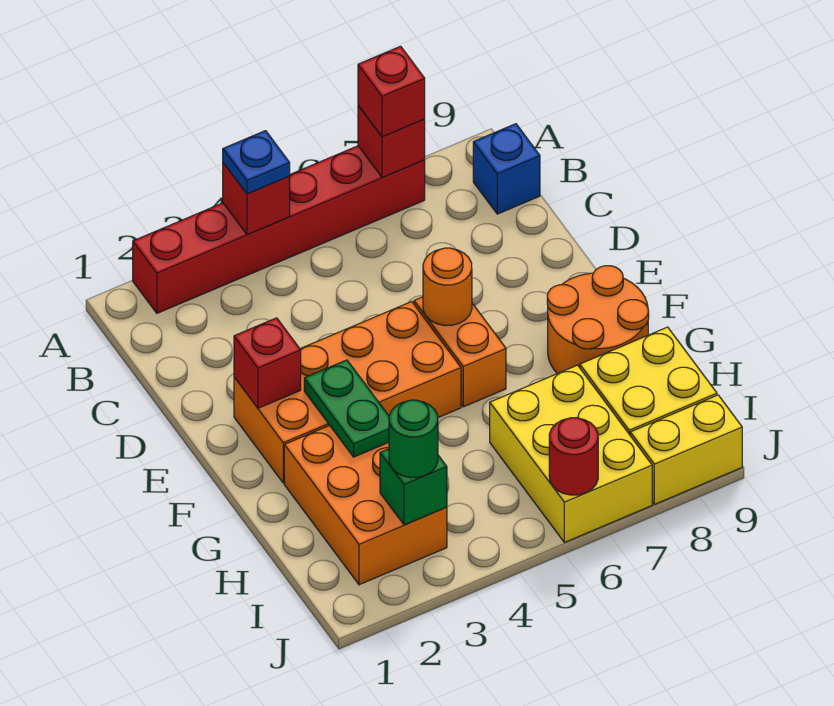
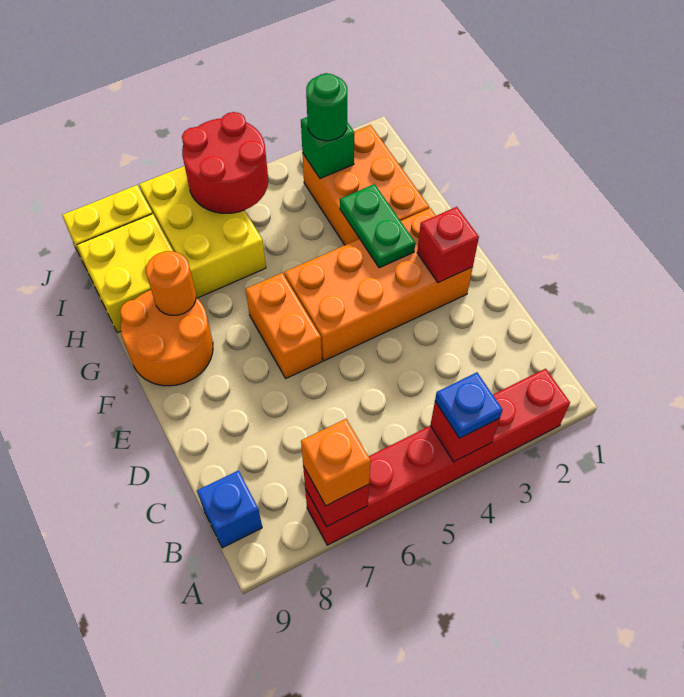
red brick A7 level 3 -> orange brick A7 level 3
orange round brick E6 level 2 -> orange round brick G8 level 2
red round brick J6 level 2 -> red round brick I5:J6 level 2

